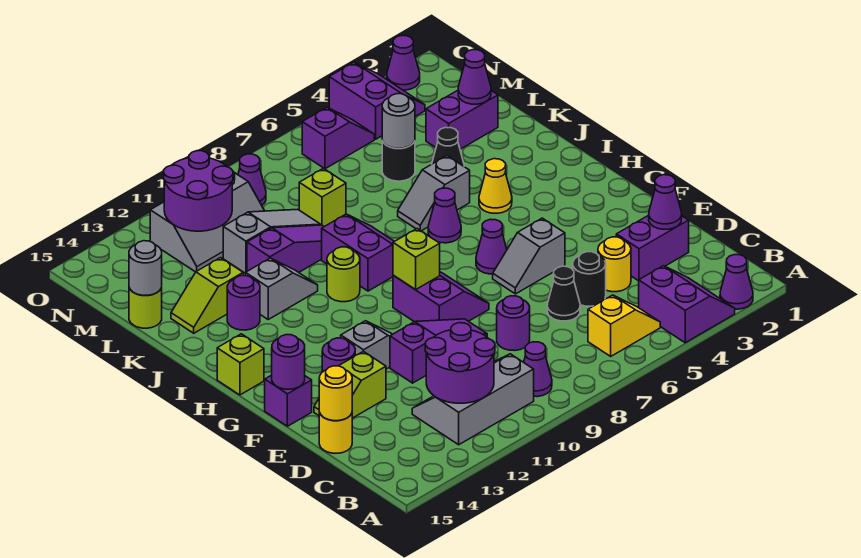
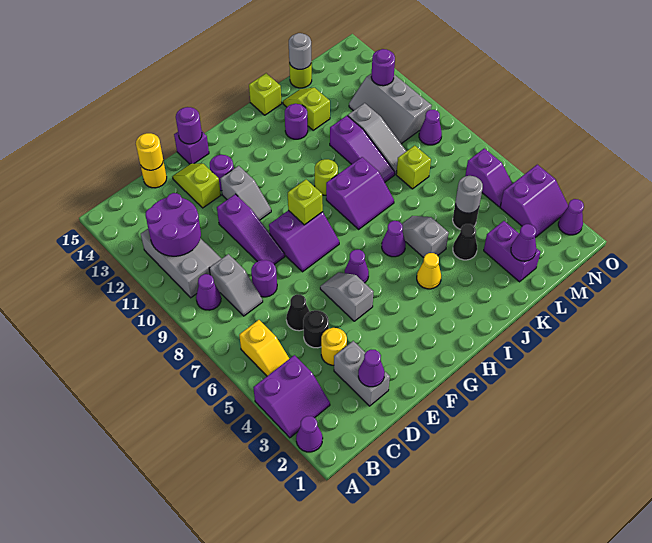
purple brick D2:D3 level 1 -> grey brick D2:D3 level 1
lime brick H15 level 1 -> lime brick J15 level 1
grey slope J11:J12 level 1 top 12 -> grey slope C8:C9 level 1 top 9
purple round brick M11:N12 level 2 -> purple round brick N12 level 2

